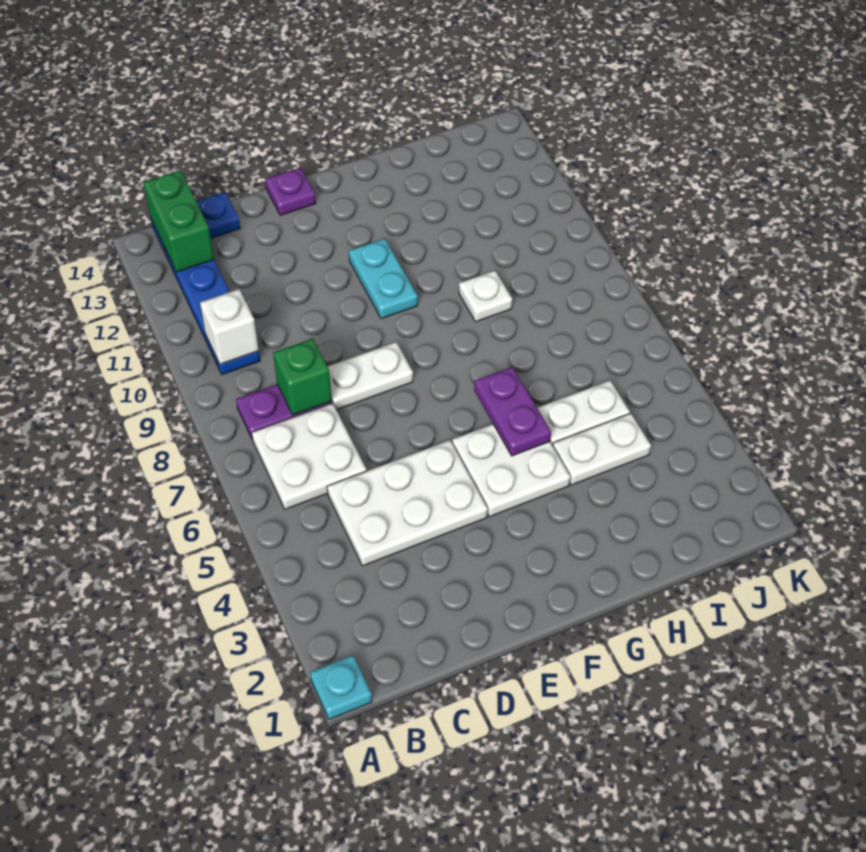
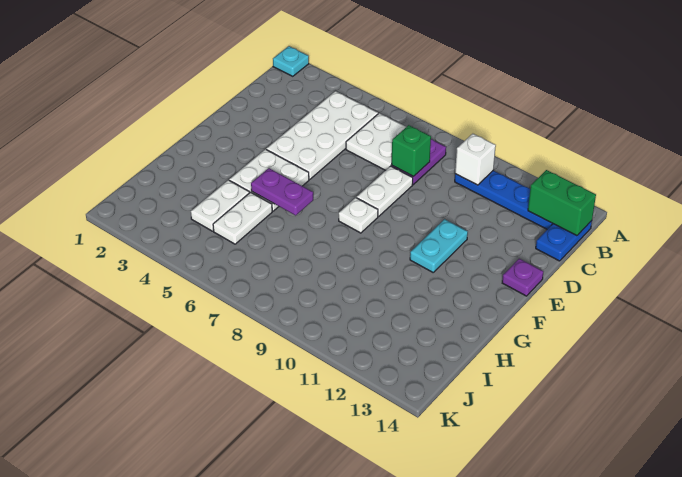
white plate C4:E5 level 1 -> white plate B4:E5 level 1
cyan plate F10:F11 level 1 -> cyan plate E11:F11 level 1
white plate H9 level 1 -> white plate F8 level 1

